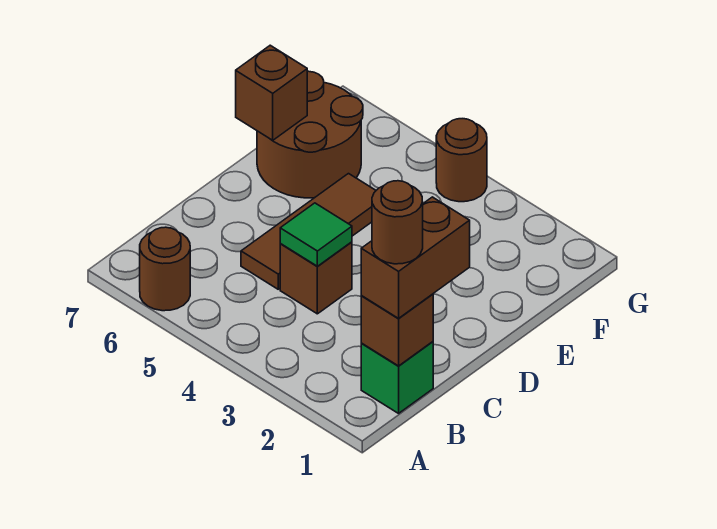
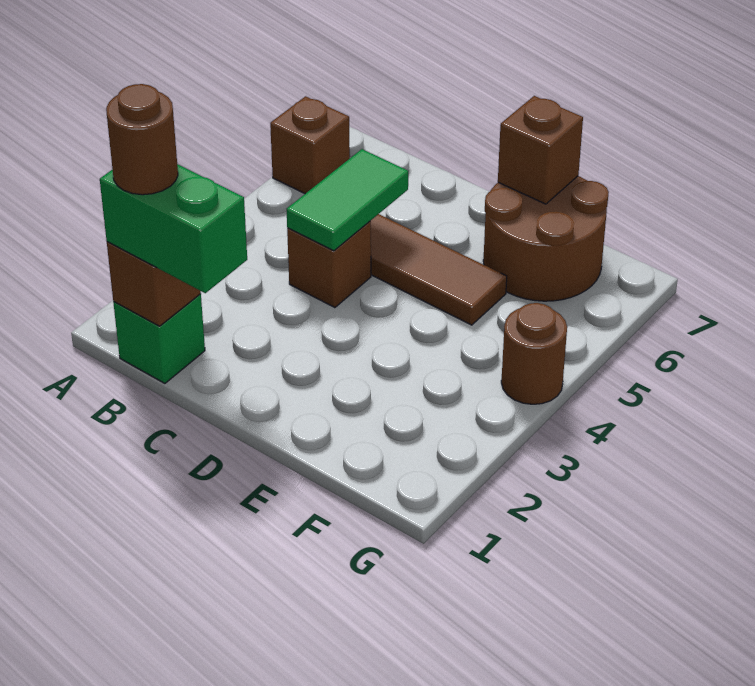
brown round brick A6 level 1 -> brown brick A6 level 1
brown brick B1:C1 level 3 -> green brick B1:C1 level 3
green tile C4 level 2 -> green tile C4:C5 level 2

